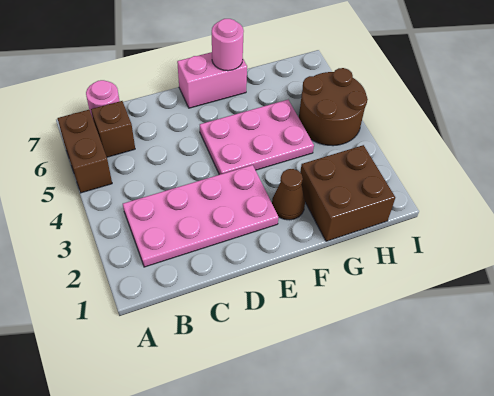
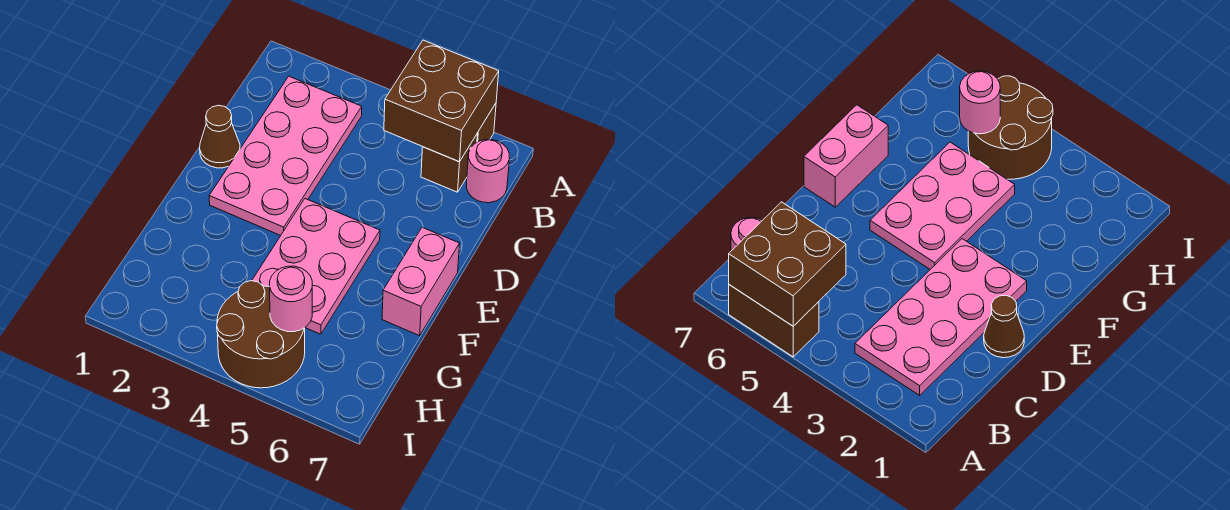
brown cone F2 level 1 -> brown cone D1 level 1
pink round brick F7 level 2 -> pink round brick H5 level 2
brown brick G1:H2 level 1 -> brown brick A5:B6 level 2

